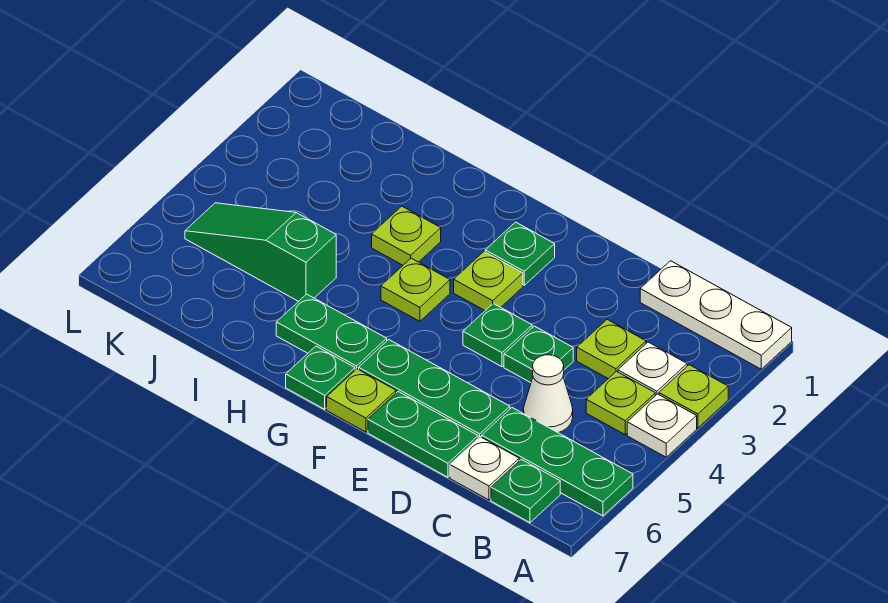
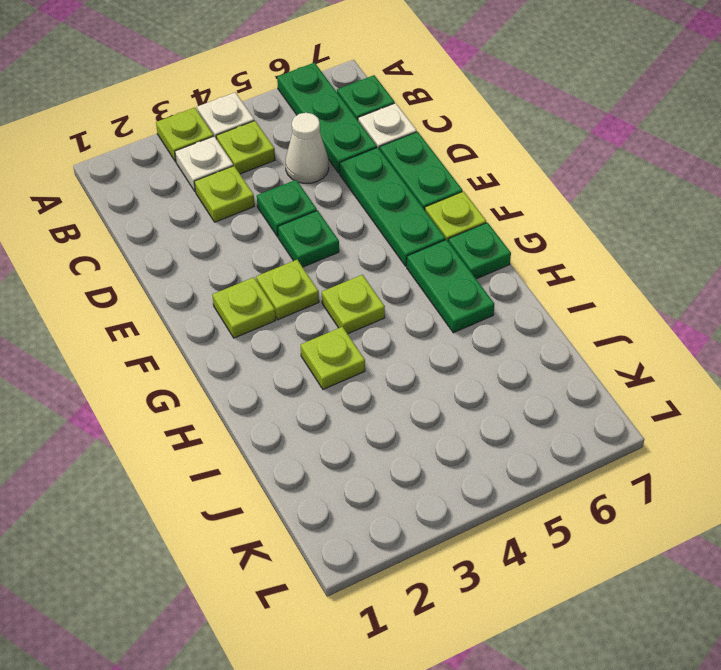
white plate A1:C1 level 1 -> none
green plate F2 level 1 -> lime plate F2 level 1
green slope I5:K5 level 1 top I -> none

